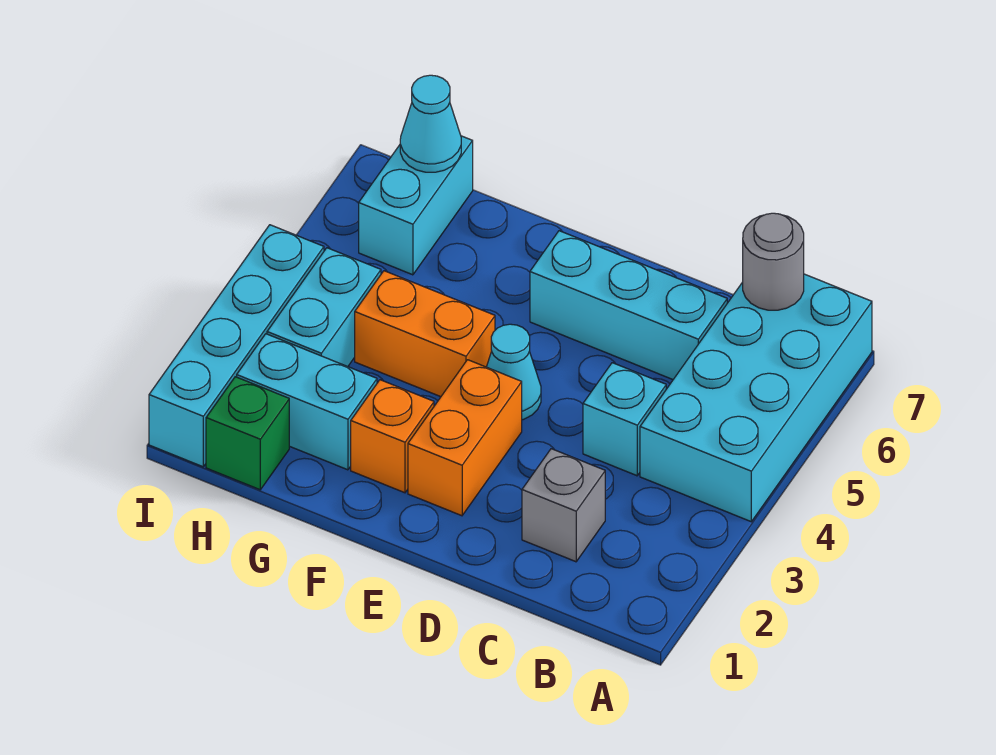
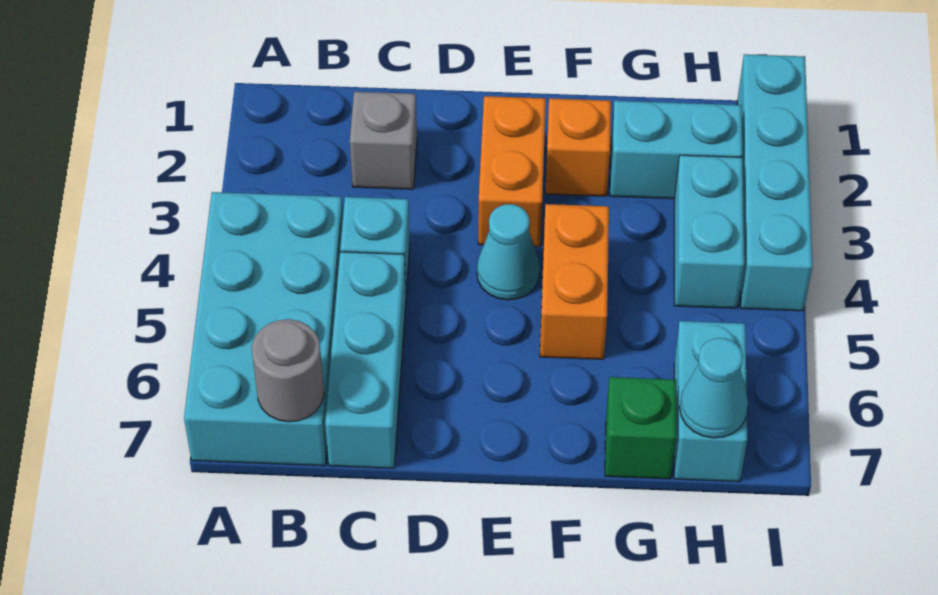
cyan brick C6:E6 level 1 -> cyan brick C5:C7 level 1
orange brick F4:G4 level 1 -> orange brick F4:F5 level 1
green brick H1 level 1 -> green brick G7 level 1

